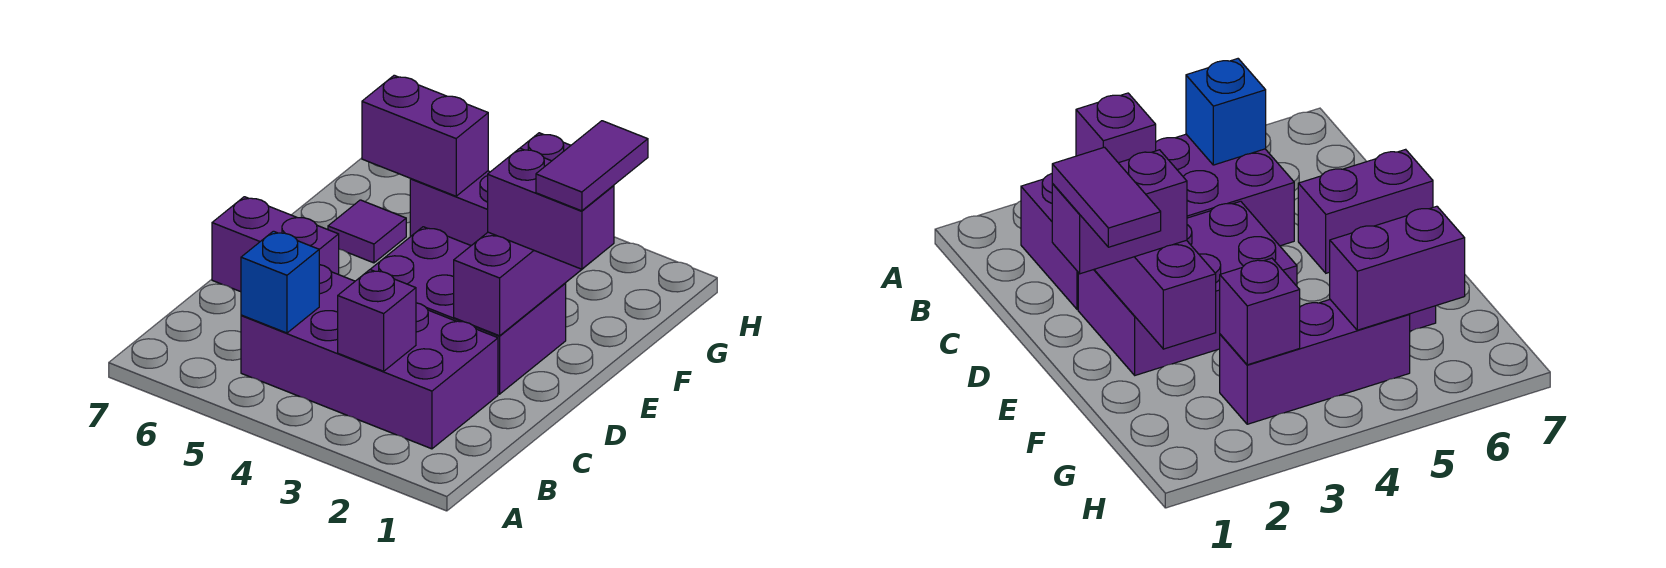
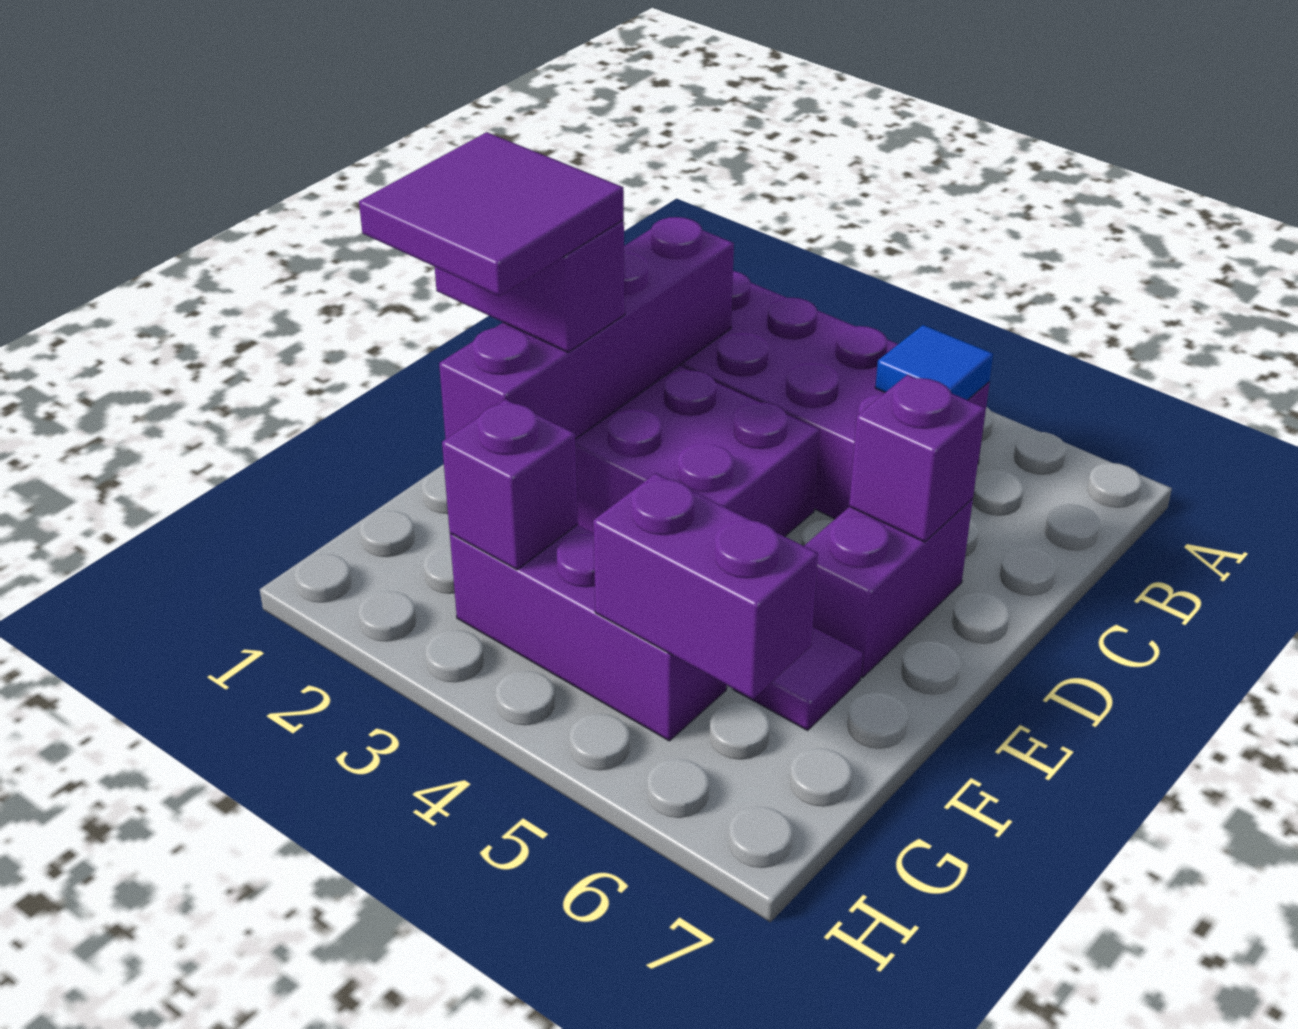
purple brick B3 level 2 -> purple brick D6 level 2
blue brick B5 level 2 -> blue tile B5 level 2
purple brick D2:F2 level 2 -> purple brick C2:F2 level 2
purple brick D6:D7 level 1 -> purple brick D6:E6 level 1
purple tile E1:F1 level 4 -> purple tile E1:F2 level 4

